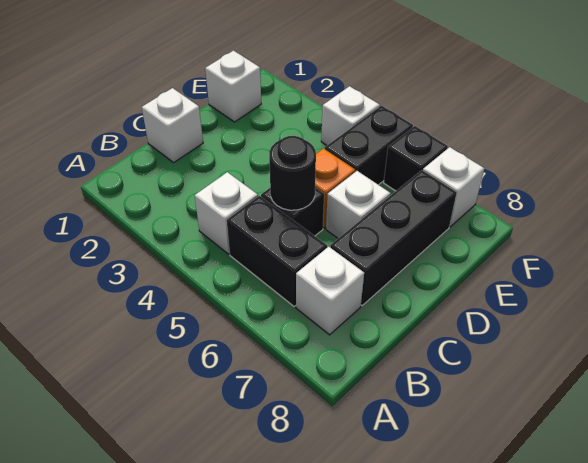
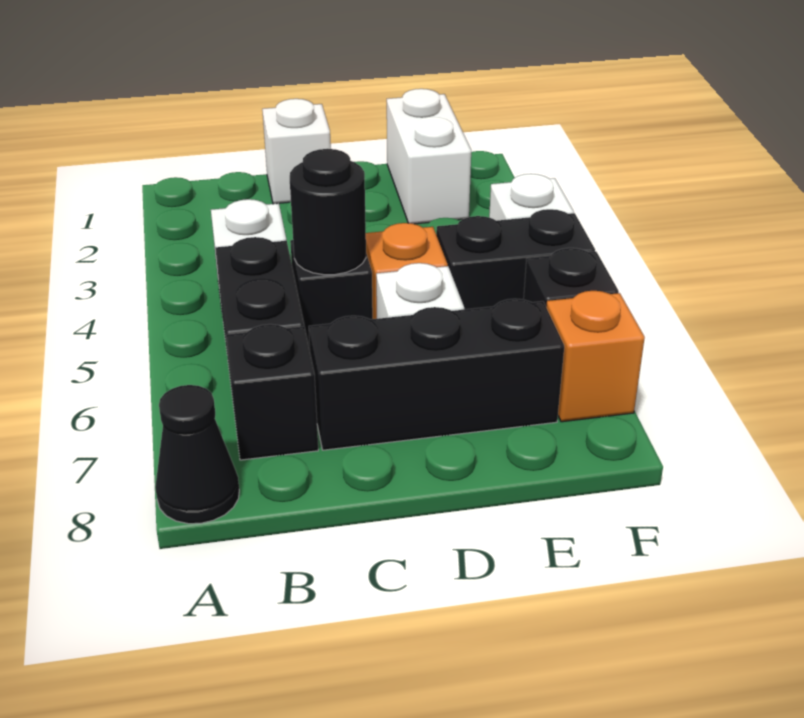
none -> black cone A8 level 1
white brick B7 level 1 -> black brick B7 level 1
white brick E1 level 1 -> white brick E1:E2 level 1
white brick F7 level 1 -> orange brick F7 level 1

